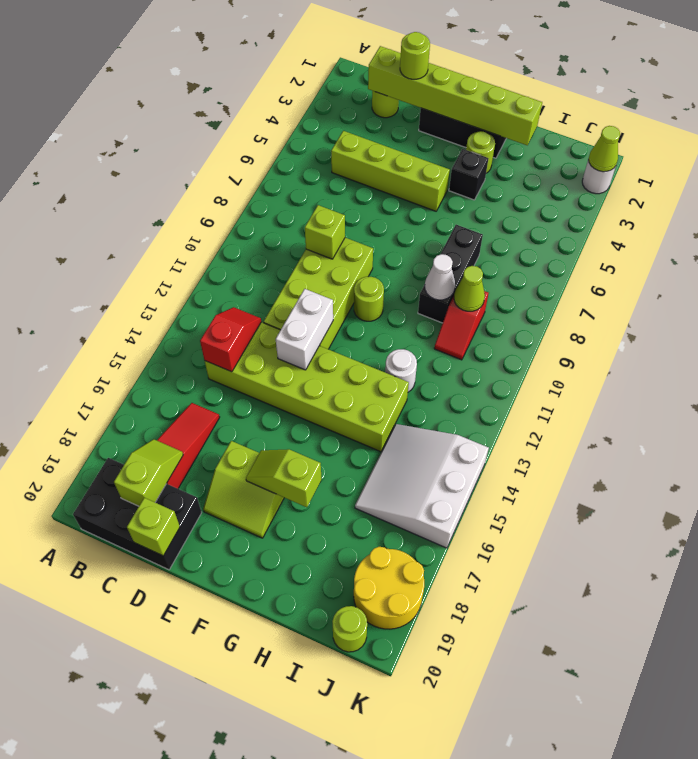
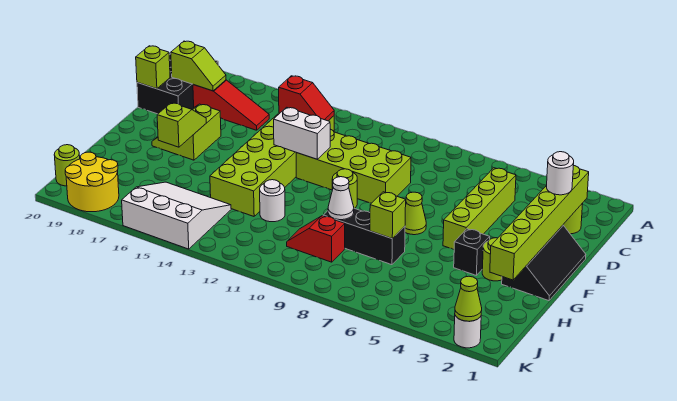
lime round brick D2 level 3 -> white round brick D2 level 3
lime brick D9 level 2 -> lime brick H7 level 2
lime cone I9 level 2 -> lime cone F7 level 1

